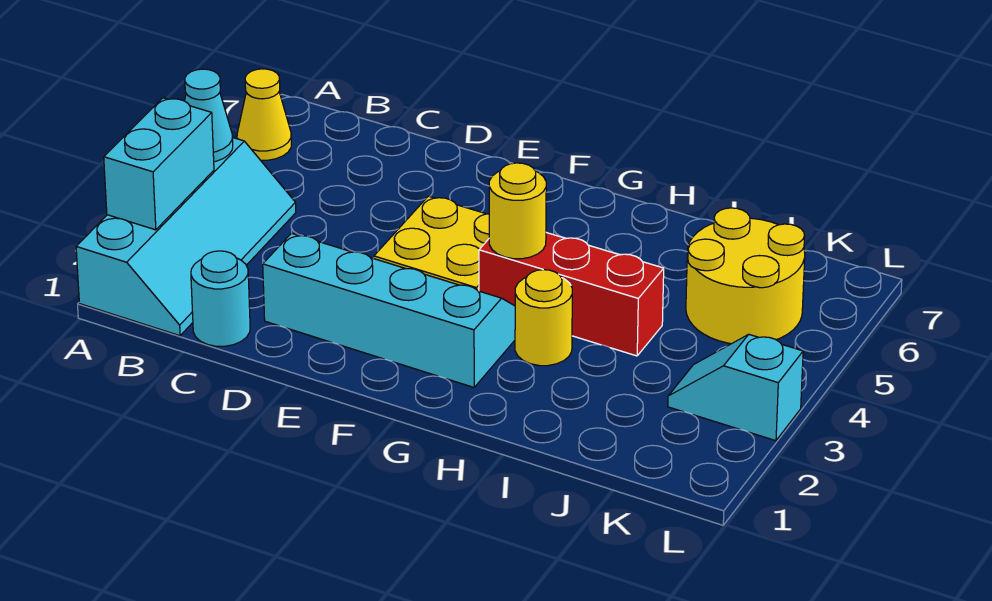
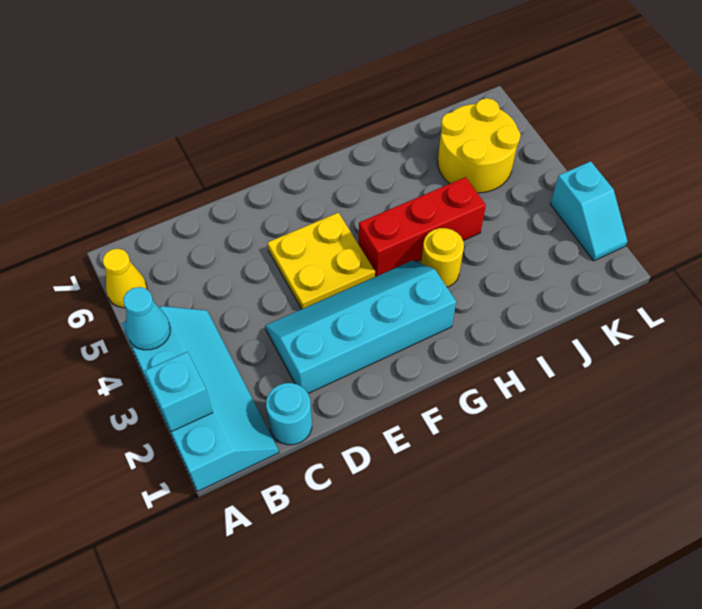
cyan brick A2:A3 level 2 -> cyan brick A2 level 2
yellow round brick G4 level 2 -> none
cyan slope K3:L3 level 1 top L -> cyan slope L2:L3 level 1 top 3

